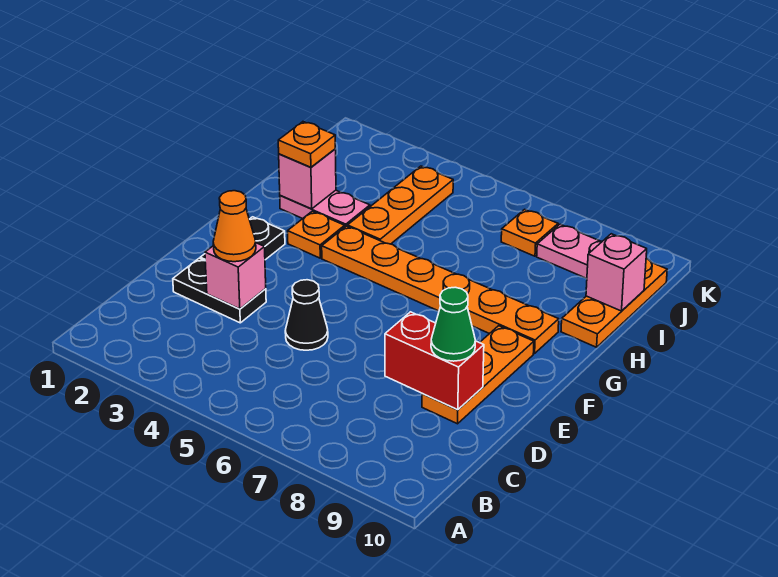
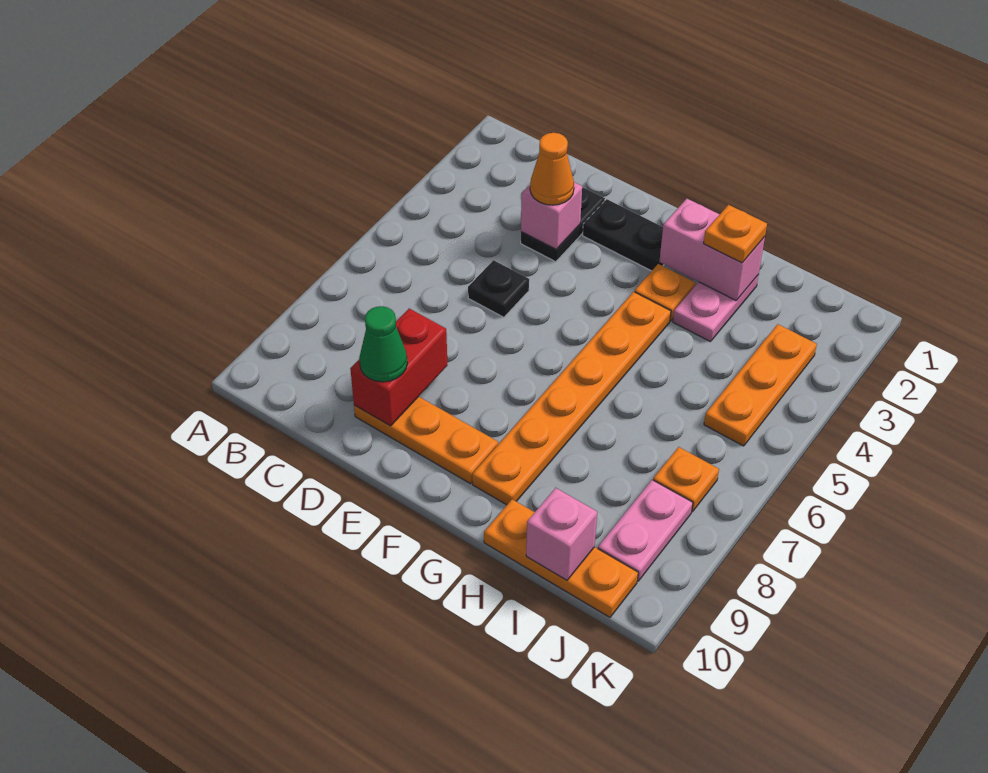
black cone D5 level 1 -> black plate D5 level 1
pink brick H2 level 2 -> pink brick G2:H2 level 2
orange plate H4:J4 level 1 -> orange plate J3:J5 level 1

